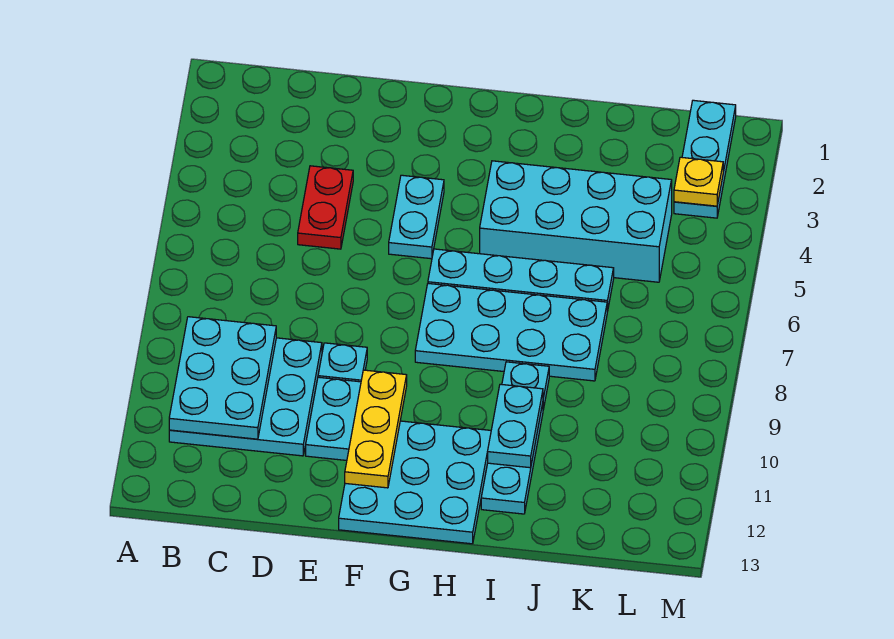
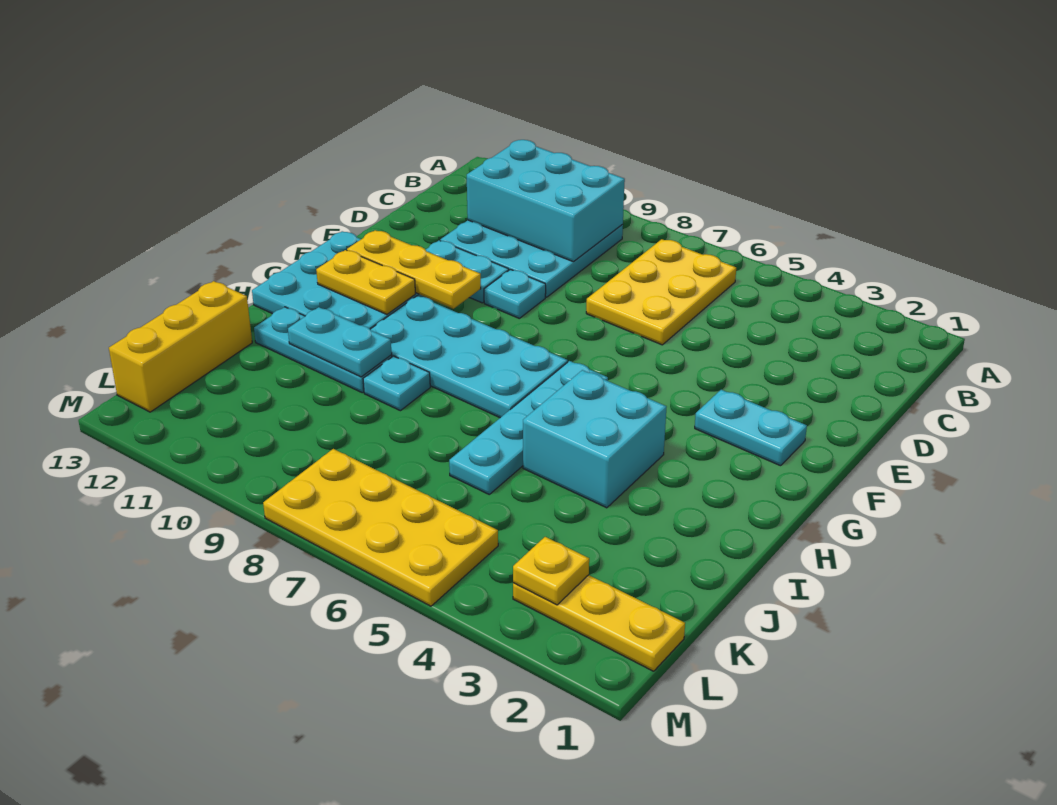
none -> yellow plate B6:D7 level 1
cyan plate B9:C11 level 2 -> cyan brick B9:C11 level 2
red plate D4:D5 level 1 -> none
cyan plate F4:F5 level 1 -> cyan plate F2:F3 level 1
cyan plate G7:J8 level 1 -> cyan plate G7:H10 level 1
none -> yellow plate G11:G12 level 2
cyan brick H4:K5 level 1 -> cyan brick H4:I5 level 1
none -> yellow brick J13:L13 level 1
cyan plate L1:L3 level 1 -> yellow plate L1:L3 level 1
none -> yellow plate L5:M8 level 1

